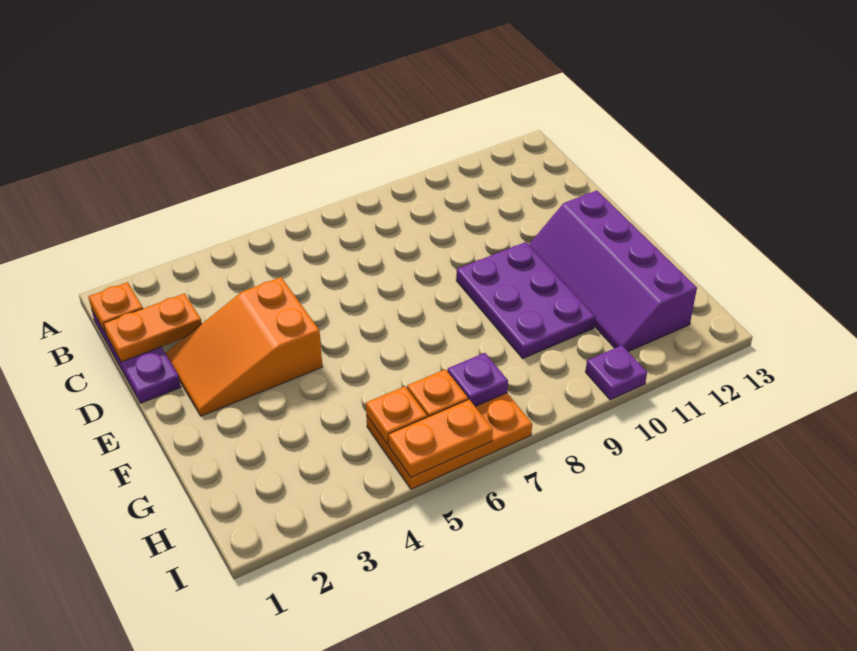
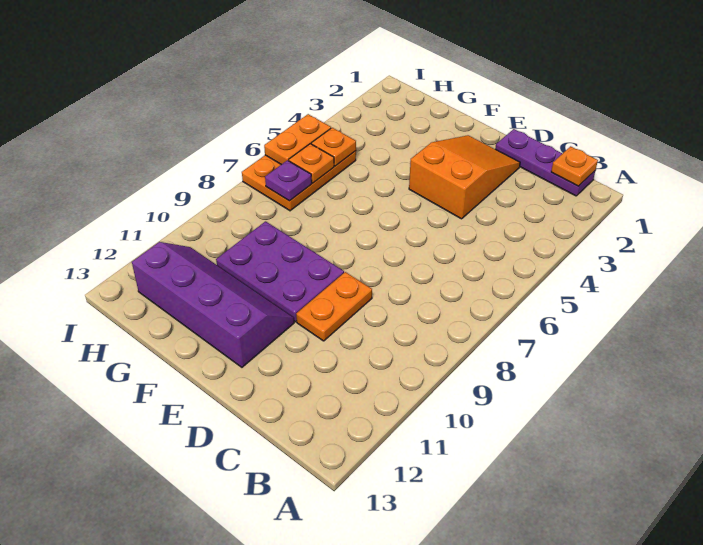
orange plate C1:C2 level 2 -> orange plate D9:D10 level 1
purple plate I10 level 1 -> none

